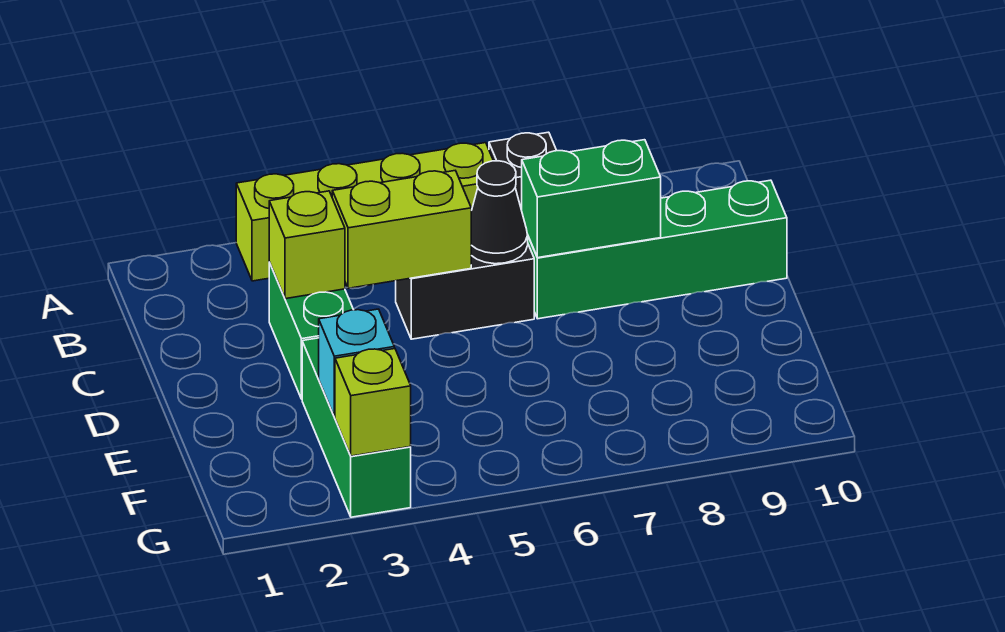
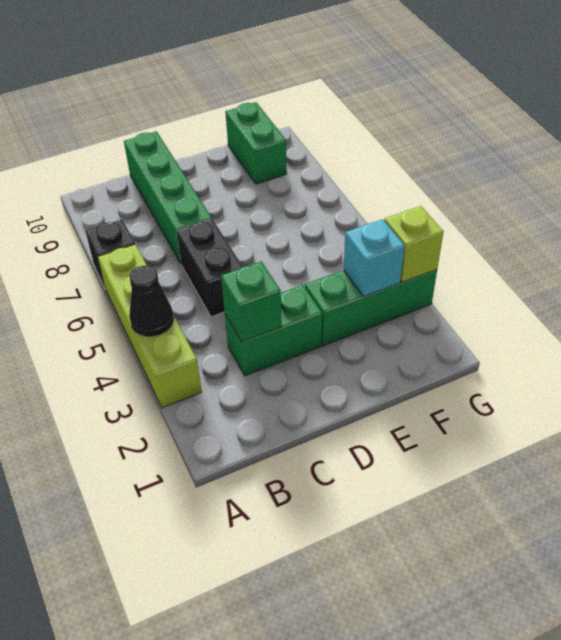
lime brick C3 level 2 -> green brick C3 level 2
lime brick C4:C5 level 2 -> none
black cone C6 level 2 -> black cone A4 level 2
green brick C7:C8 level 2 -> green brick F9:F10 level 1

